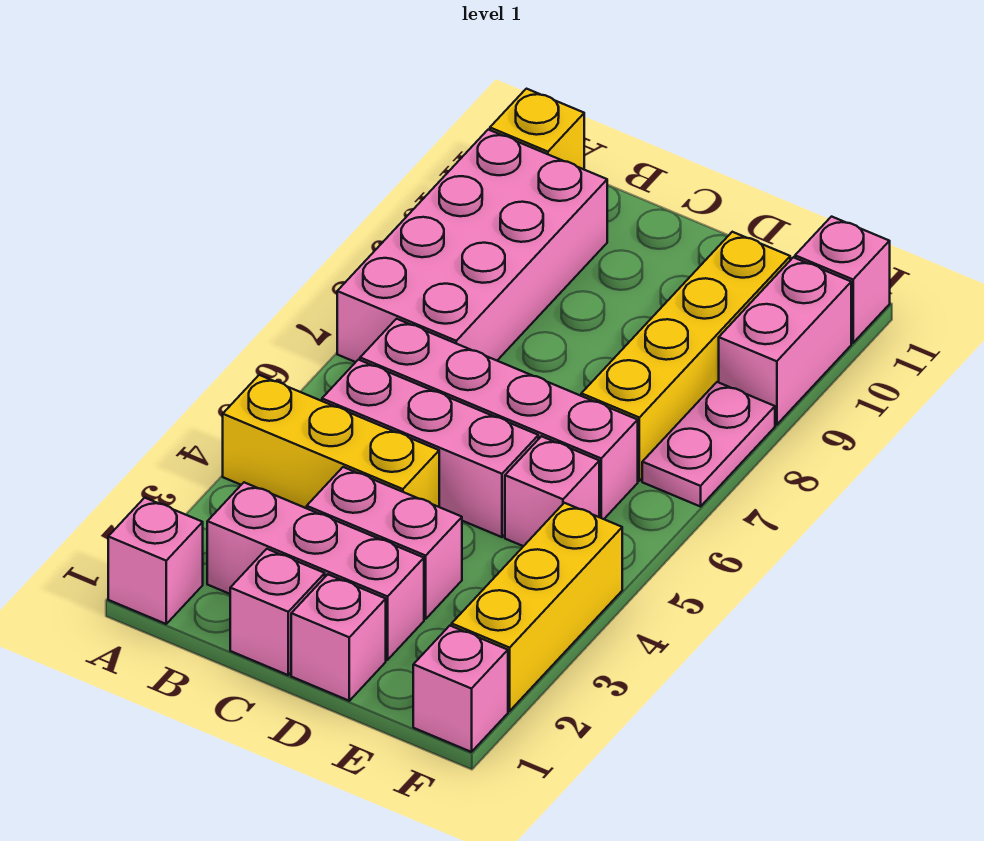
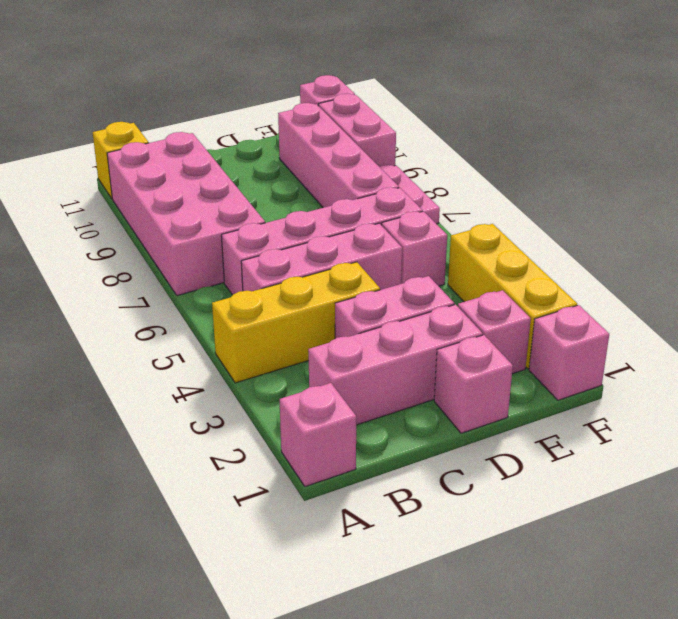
pink brick C1 level 1 -> pink brick E2 level 1
yellow brick E7:E10 level 1 -> pink brick E7:E10 level 1

